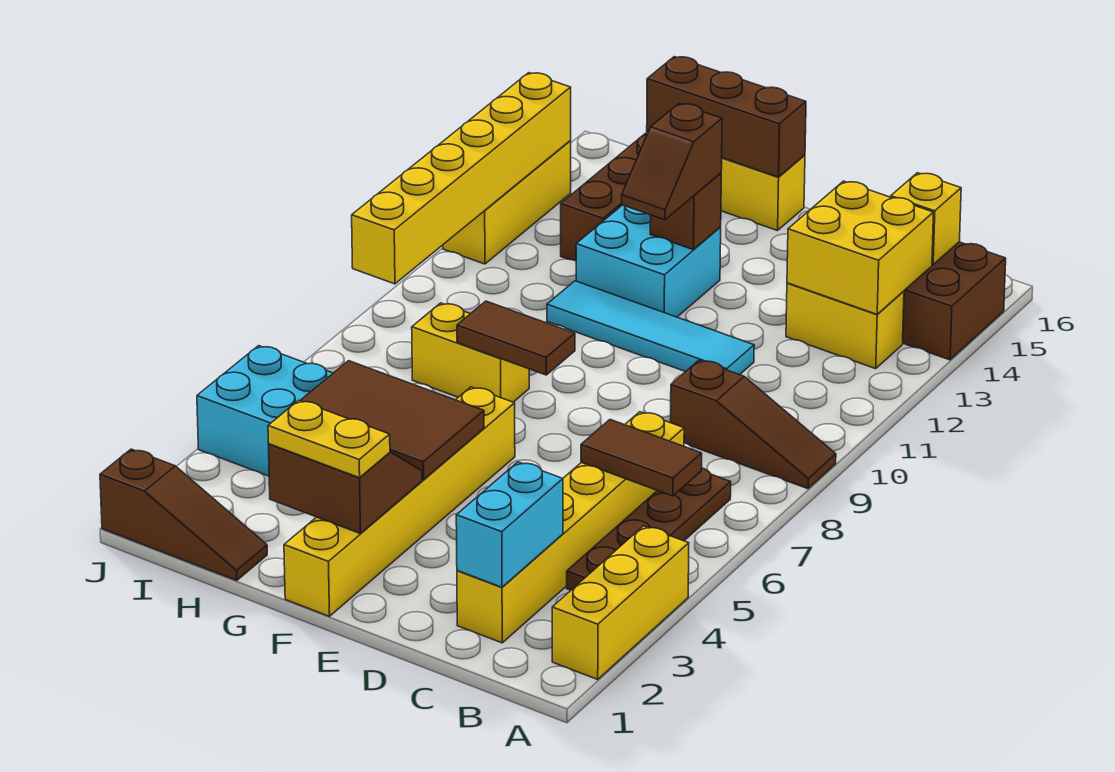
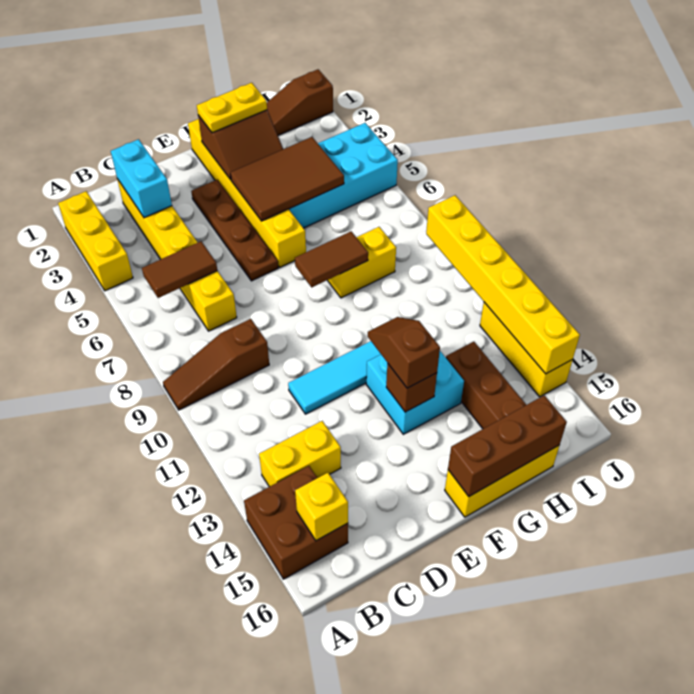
brown plate B4:B7 level 1 -> brown plate E3:E6 level 1
yellow brick B13:C14 level 2 -> none

